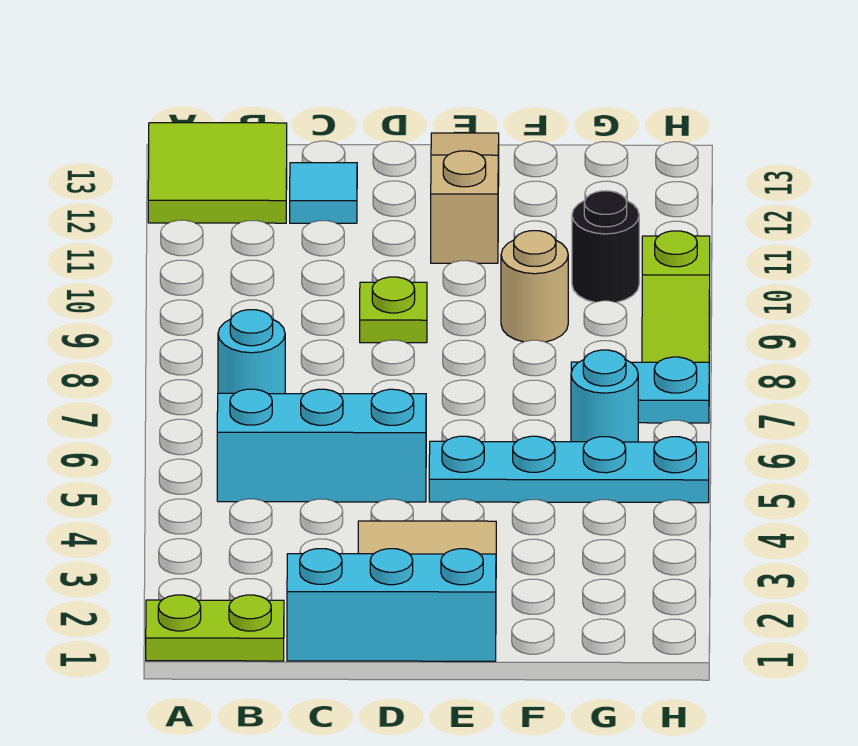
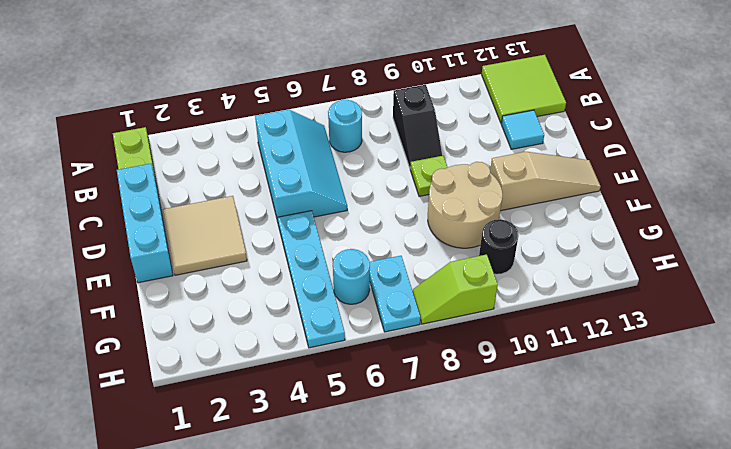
none -> black slope B9:C9 level 1 top B
tan round brick F9 level 1 -> tan round brick E9:F10 level 1

